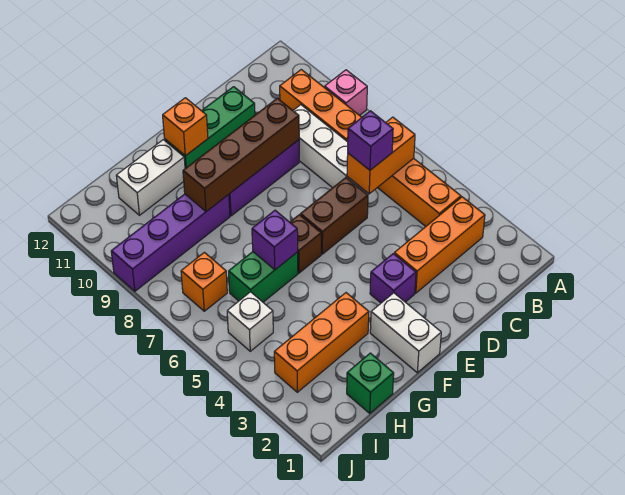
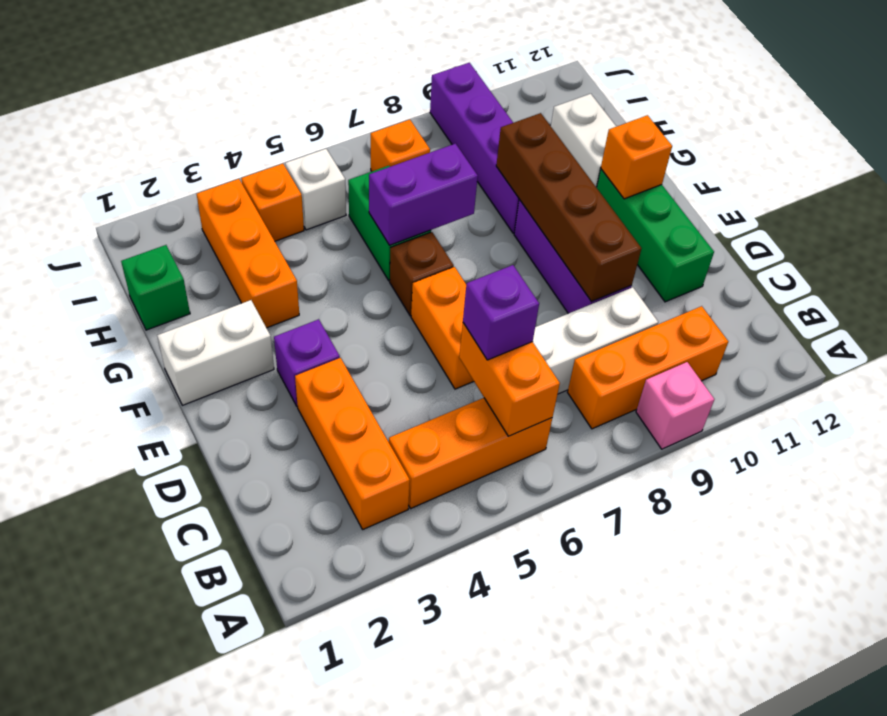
brown brick D6:E6 level 1 -> orange brick D6:E6 level 1
purple brick G6 level 2 -> purple brick G6:G7 level 2
none -> orange brick I4 level 1

